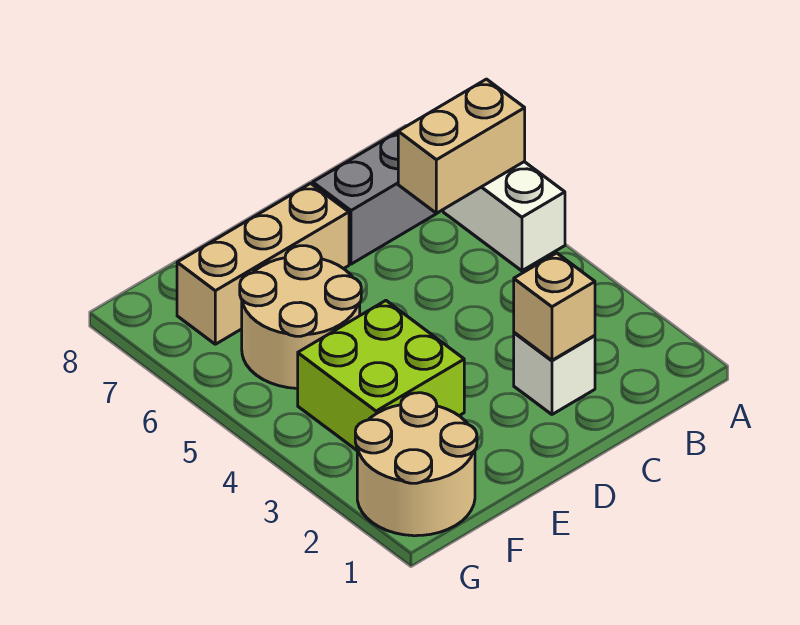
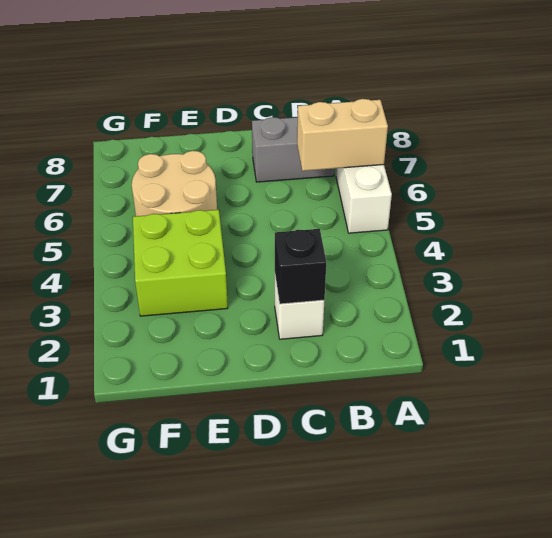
tan brick C2 level 2 -> black brick C2 level 2
tan brick D7:F7 level 1 -> none
tan round brick F1:G2 level 1 -> none

